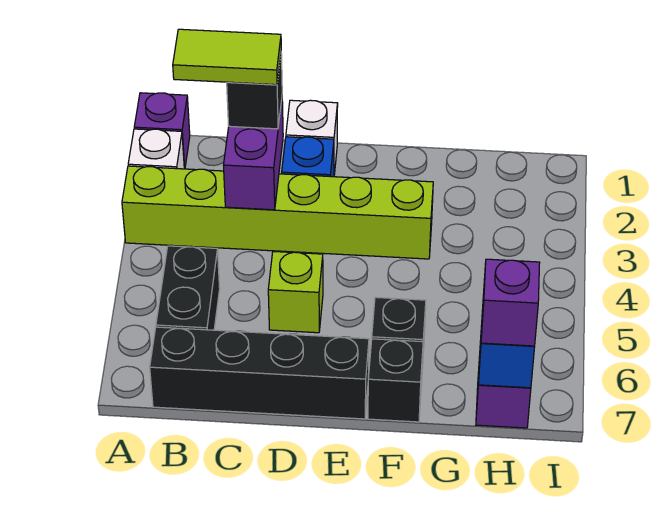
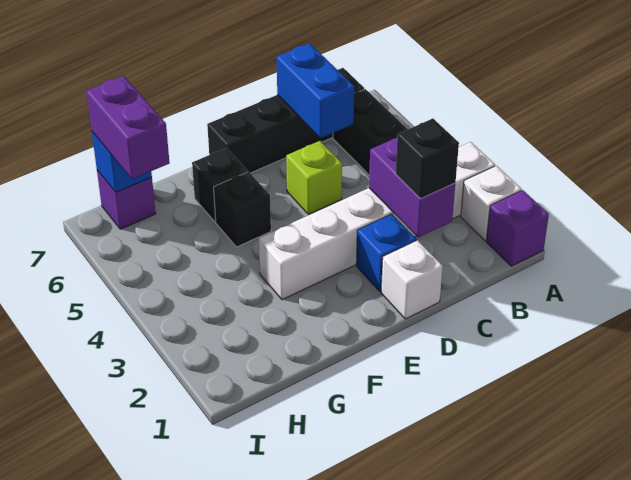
lime brick A3:F3 level 1 -> white brick A3:F3 level 1
lime tile B2:C2 level 4 -> none
none -> blue brick C6:C7 level 2
black brick F7 level 1 -> black brick F5 level 1
purple brick H7 level 3 -> purple brick H6:H7 level 3

